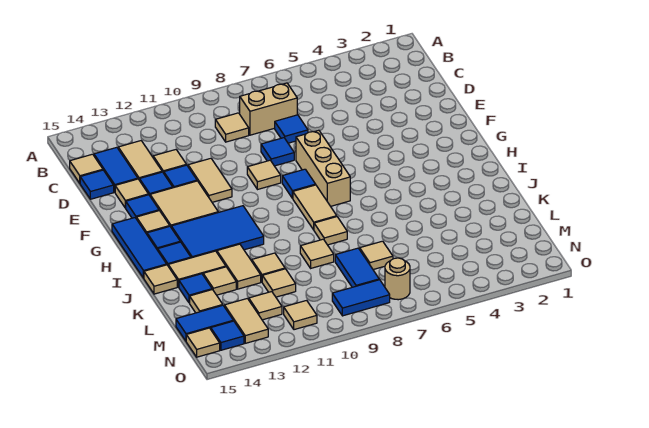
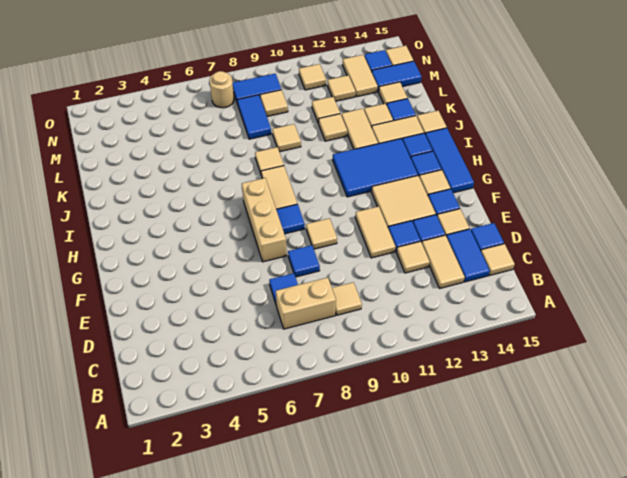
tan tile L7 level 1 -> tan tile M9 level 1

